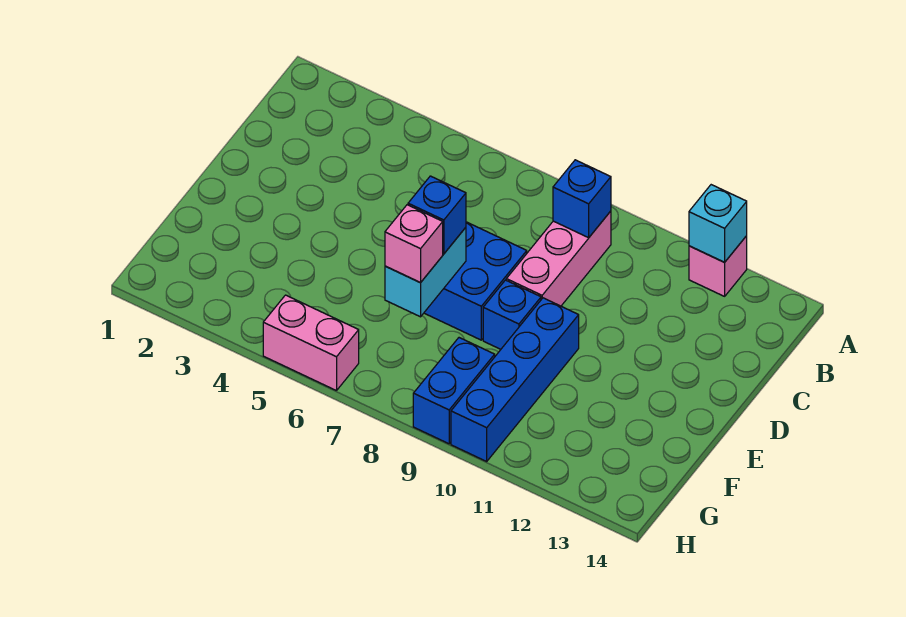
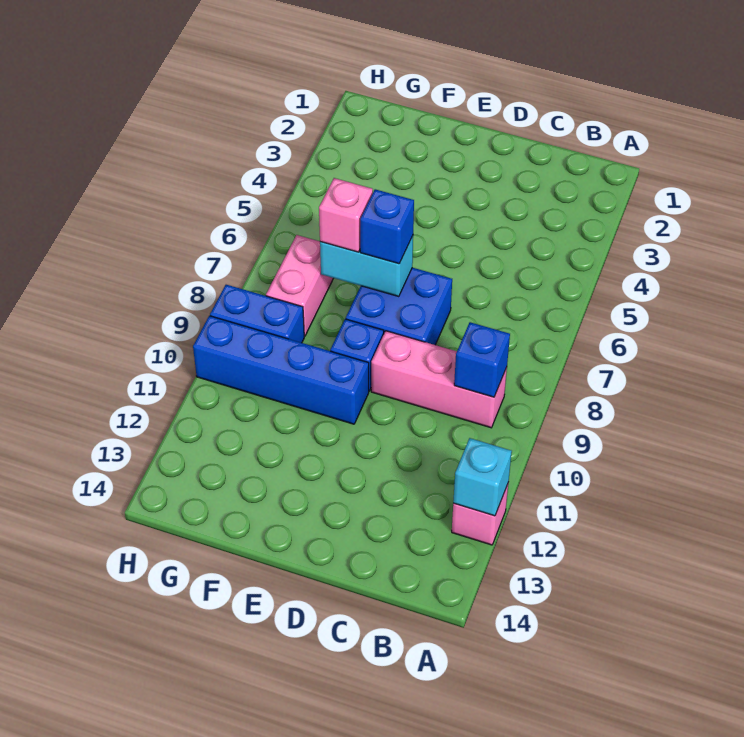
pink brick H5:H6 level 1 -> pink brick G7:G8 level 1

